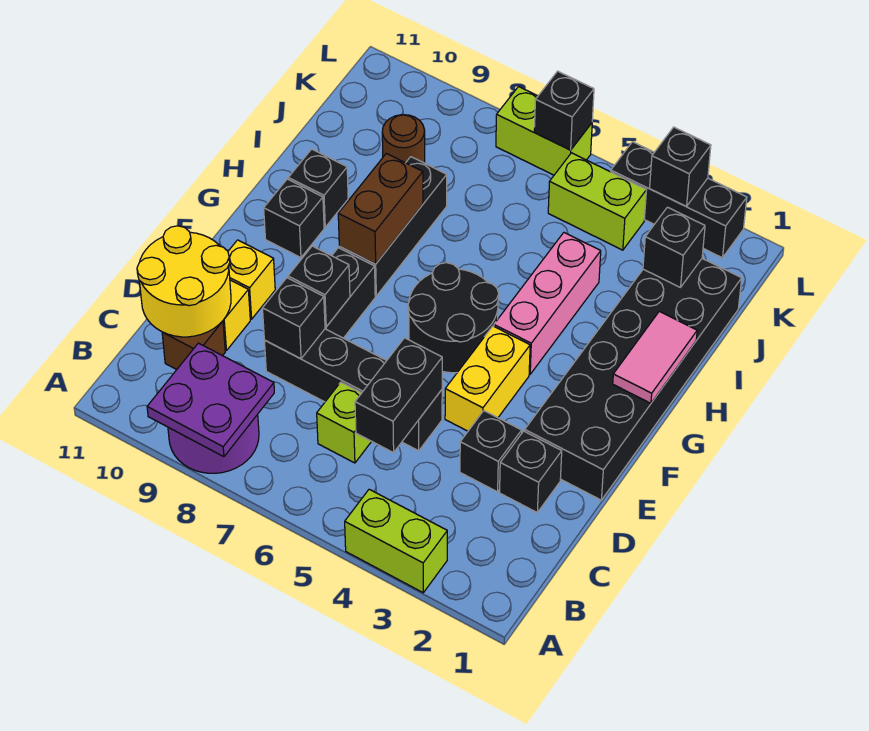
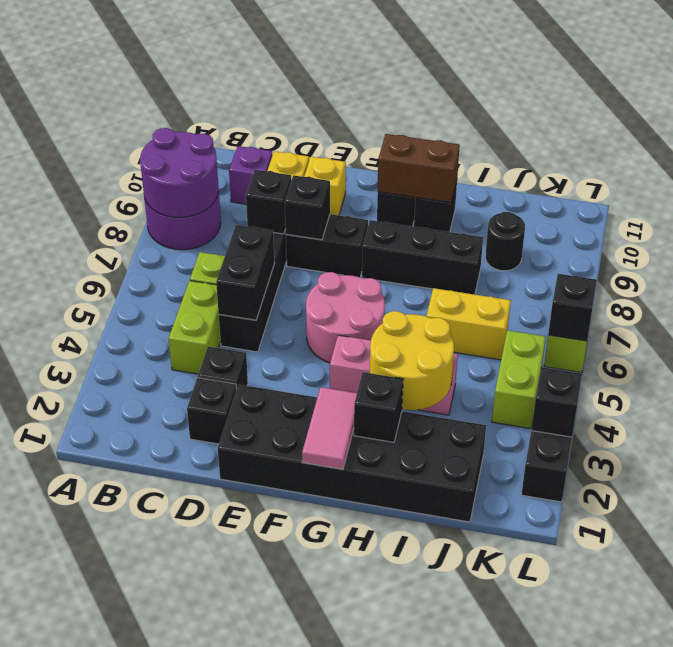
lime brick A3:A4 level 1 -> lime brick C4:C5 level 1
purple plate A8:B9 level 2 -> purple round brick A8:B9 level 2
black brick C5:D5 level 2 -> black brick D5:D6 level 2
brown brick C10 level 1 -> purple brick C10 level 1
yellow round brick C10:D11 level 2 -> yellow round brick H3:I4 level 2
yellow brick E4:F4 level 1 -> yellow brick I6:J6 level 1
black round brick F5:G6 level 1 -> pink round brick F5:G6 level 1
pink tile G1:H1 level 2 -> pink tile G1:G2 level 2
brown brick G8:H8 level 2 -> brown brick G10:H10 level 2
black brick J2 level 2 -> black brick H2 level 2
brown round brick J9 level 1 -> black round brick J9 level 1

